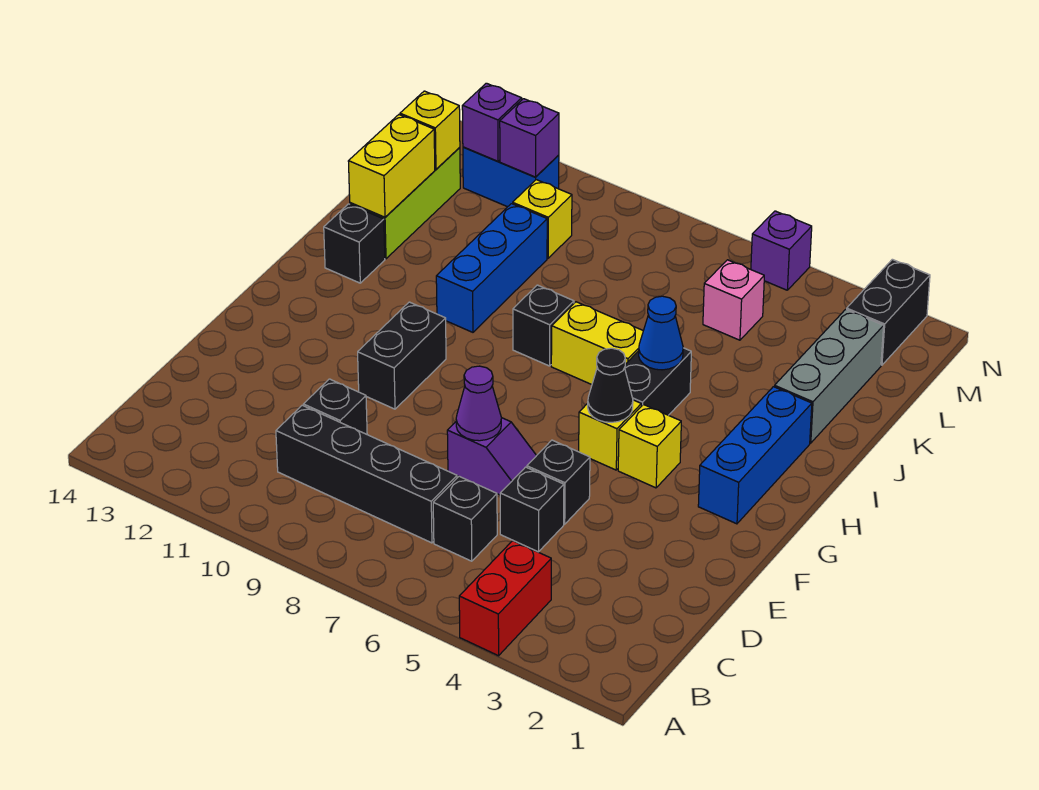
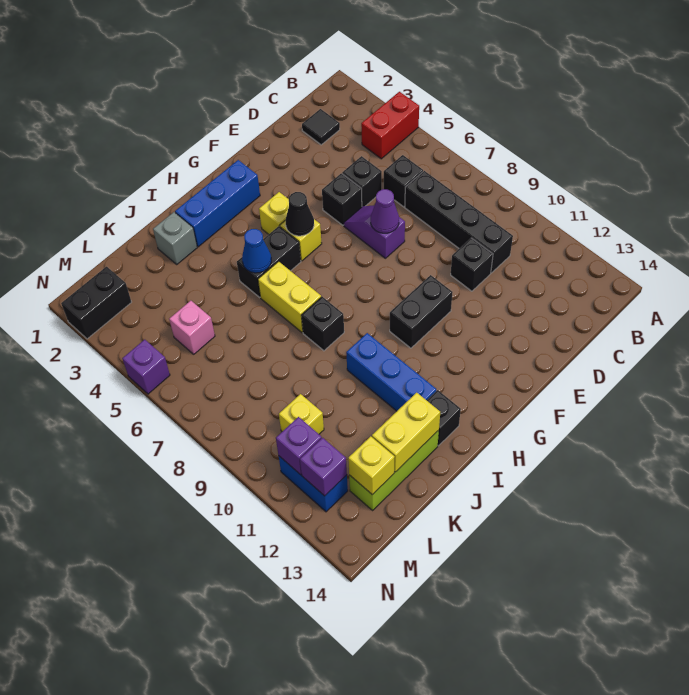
none -> black tile C2 level 1
blue brick I10:K10 level 1 -> blue brick I10:I12 level 1
grey brick J2:L2 level 1 -> grey brick J2 level 1

